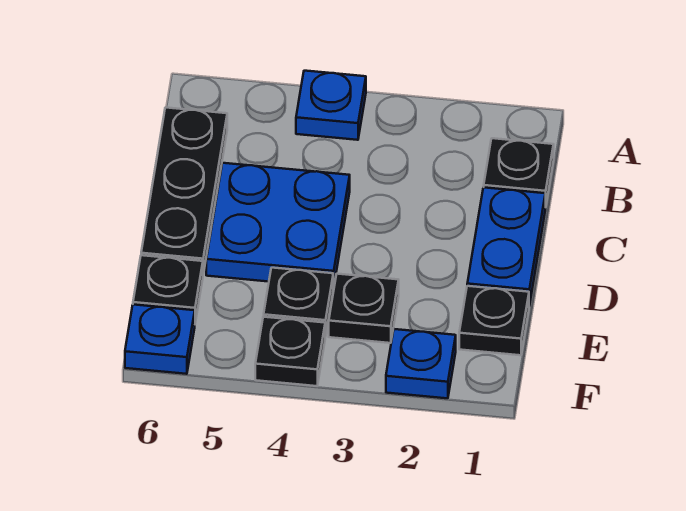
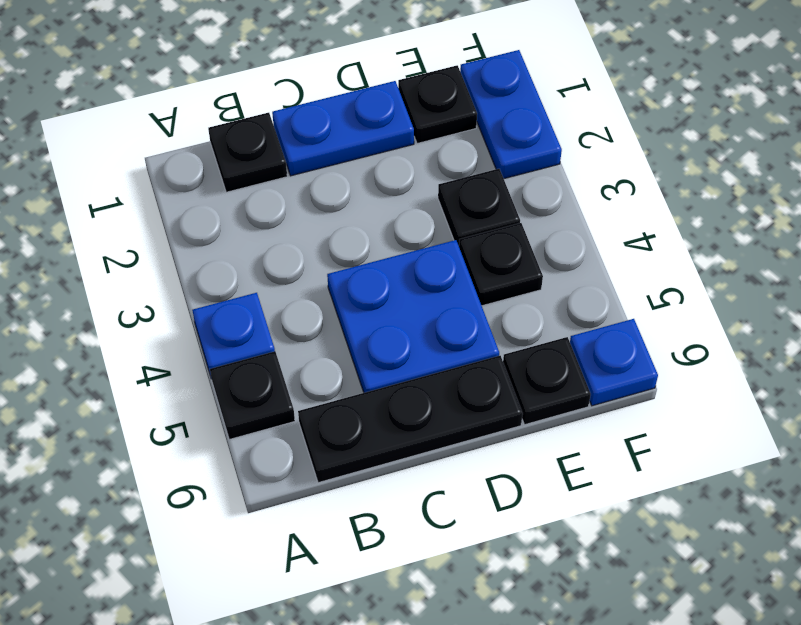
blue plate F2 level 1 -> blue plate F1:F2 level 1
black plate F4 level 1 -> black plate A5 level 1

